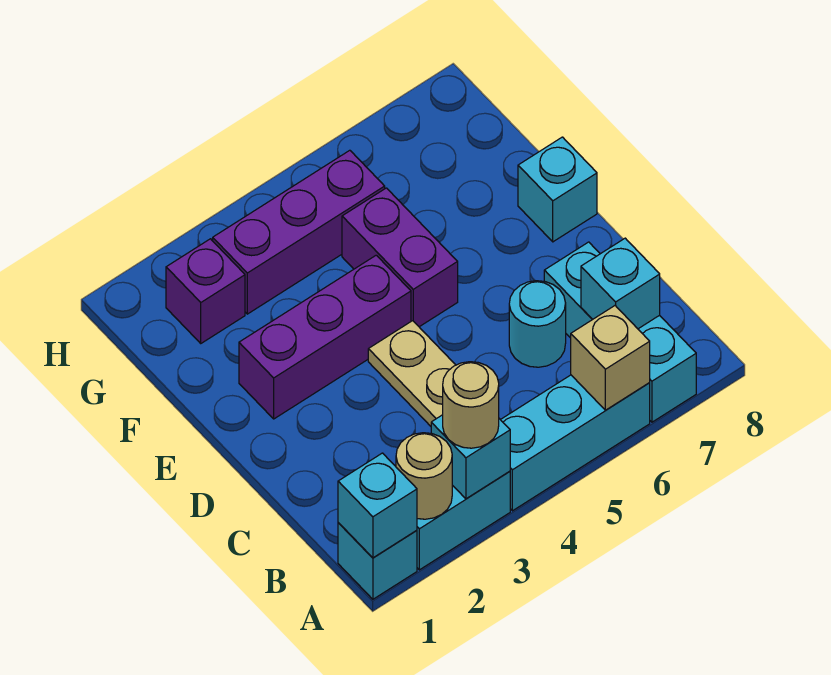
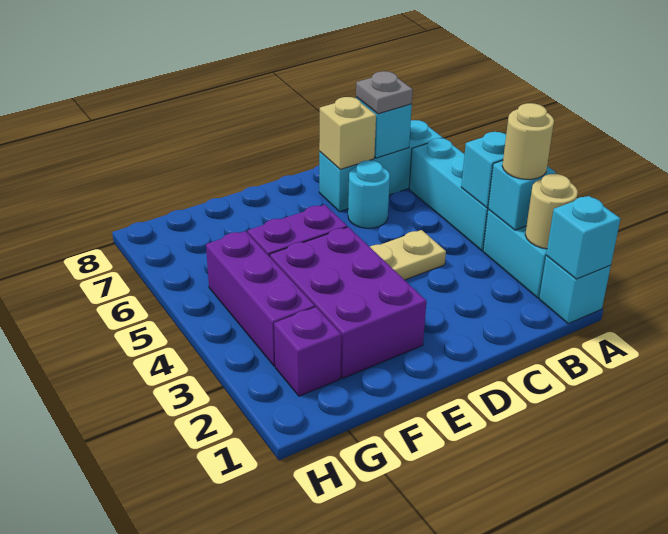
tan brick A6 level 2 -> tan brick C7 level 2
none -> grey plate B7 level 3
purple brick E2:E4 level 1 -> purple brick E2:F4 level 1
cyan brick E8 level 1 -> cyan brick A4 level 2

